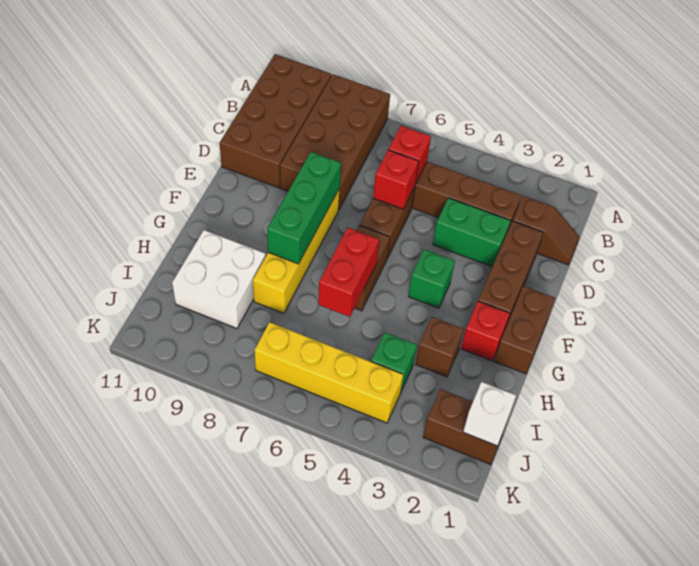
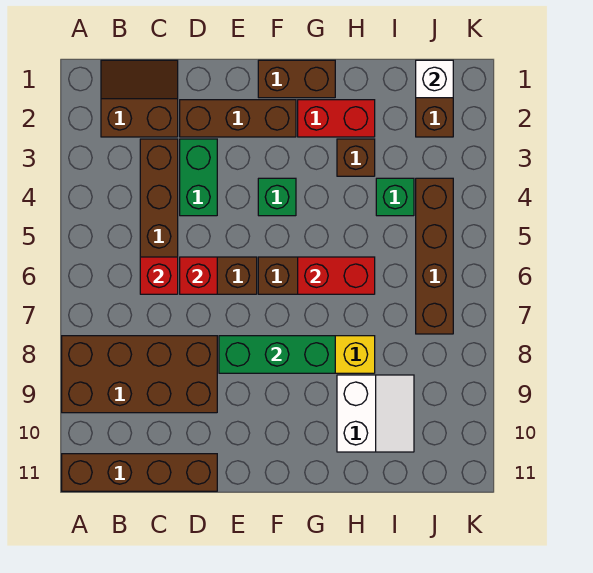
brown brick A10:D11 level 1 -> brown brick A11:D11 level 1
brown slope C1:C2 level 1 top 2 -> brown slope B1:C2 level 1 top 2
red brick G2 level 1 -> red brick G2:H2 level 1
white brick H9:I10 level 1 -> white slope H9:I10 level 1 top H
yellow brick J4:J7 level 1 -> brown brick J4:J7 level 1

